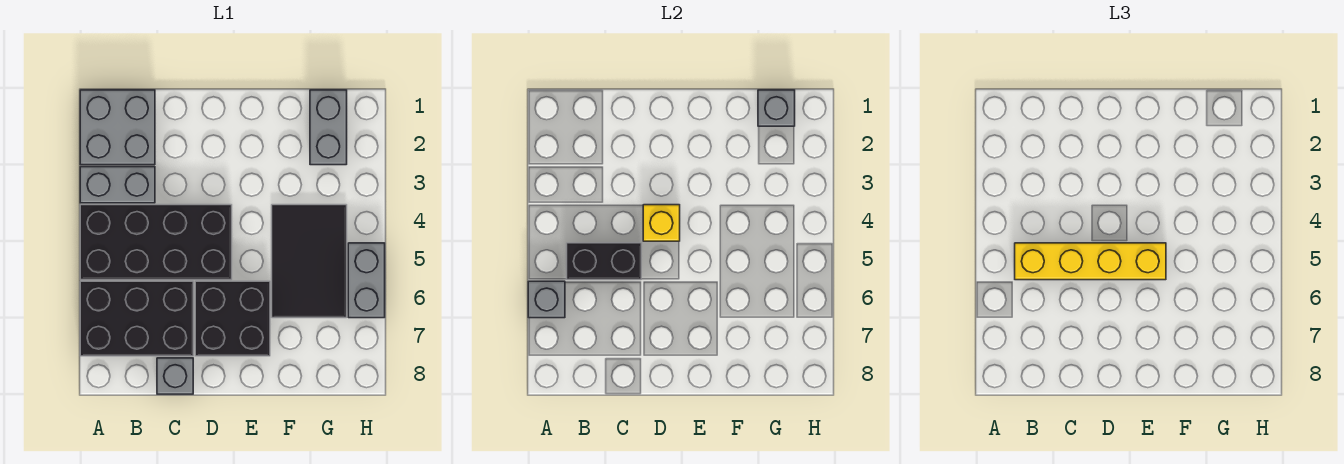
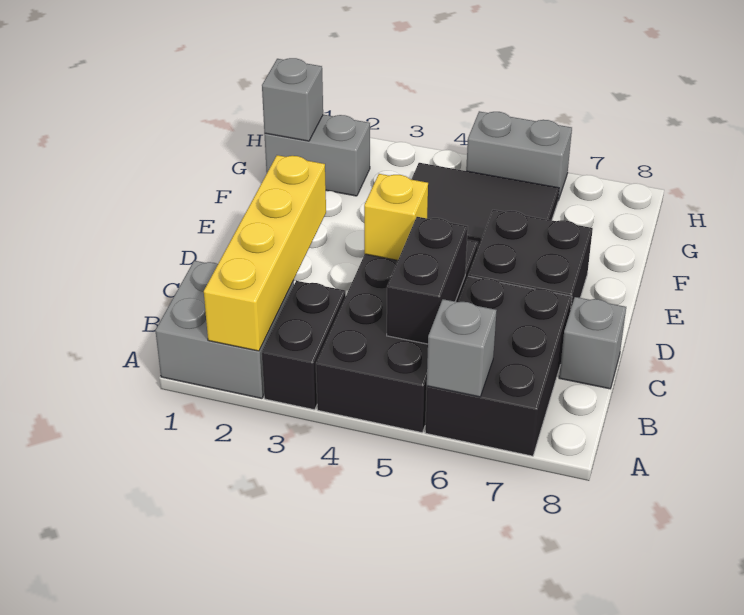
grey brick A3:B3 level 1 -> black brick A3:B3 level 1
yellow brick B5:E5 level 3 -> yellow brick A2:D2 level 2

